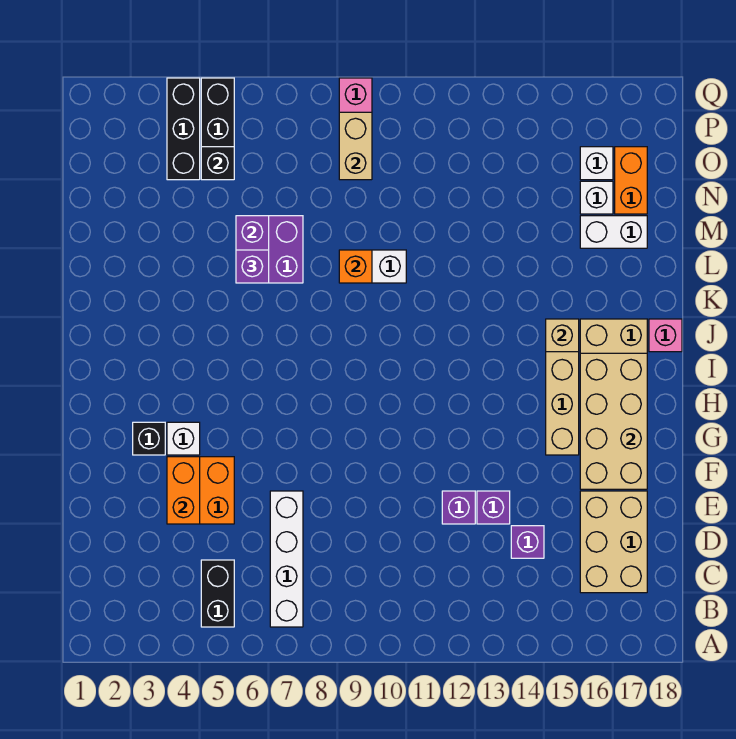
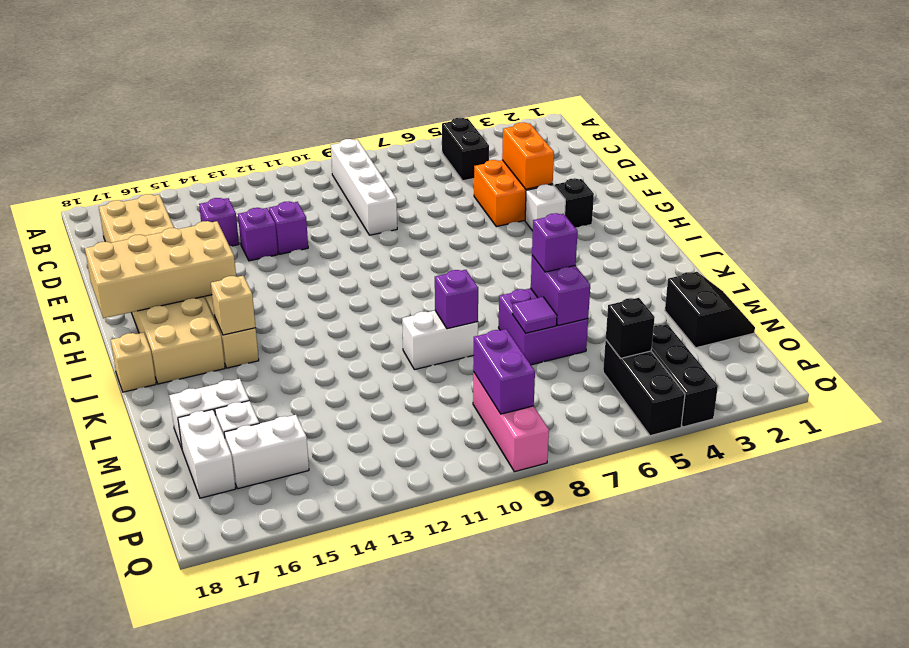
white brick B7:E7 level 1 -> white brick B9:E9 level 1
tan brick F16:I17 level 2 -> tan brick G15:H18 level 2
pink brick J18 level 1 -> tan brick J18 level 1
orange brick L9 level 2 -> purple brick L9 level 2
none -> black slope M1:N2 level 1 top 2
none -> purple tile M7 level 2
orange brick N17:O17 level 1 -> white brick N17:O17 level 1
tan brick O9:P9 level 2 -> purple brick O9:P9 level 2
white brick O16 level 1 -> white brick O15:O16 level 1

